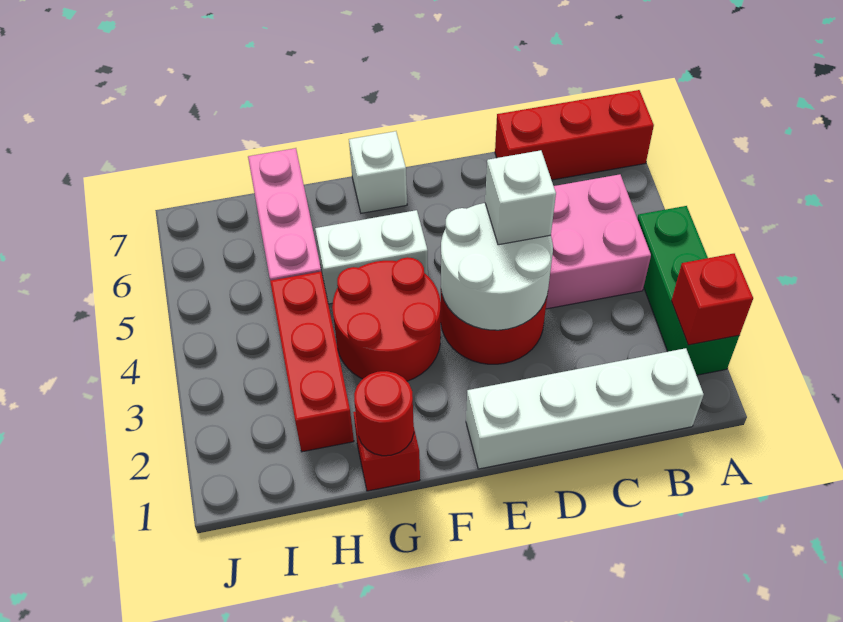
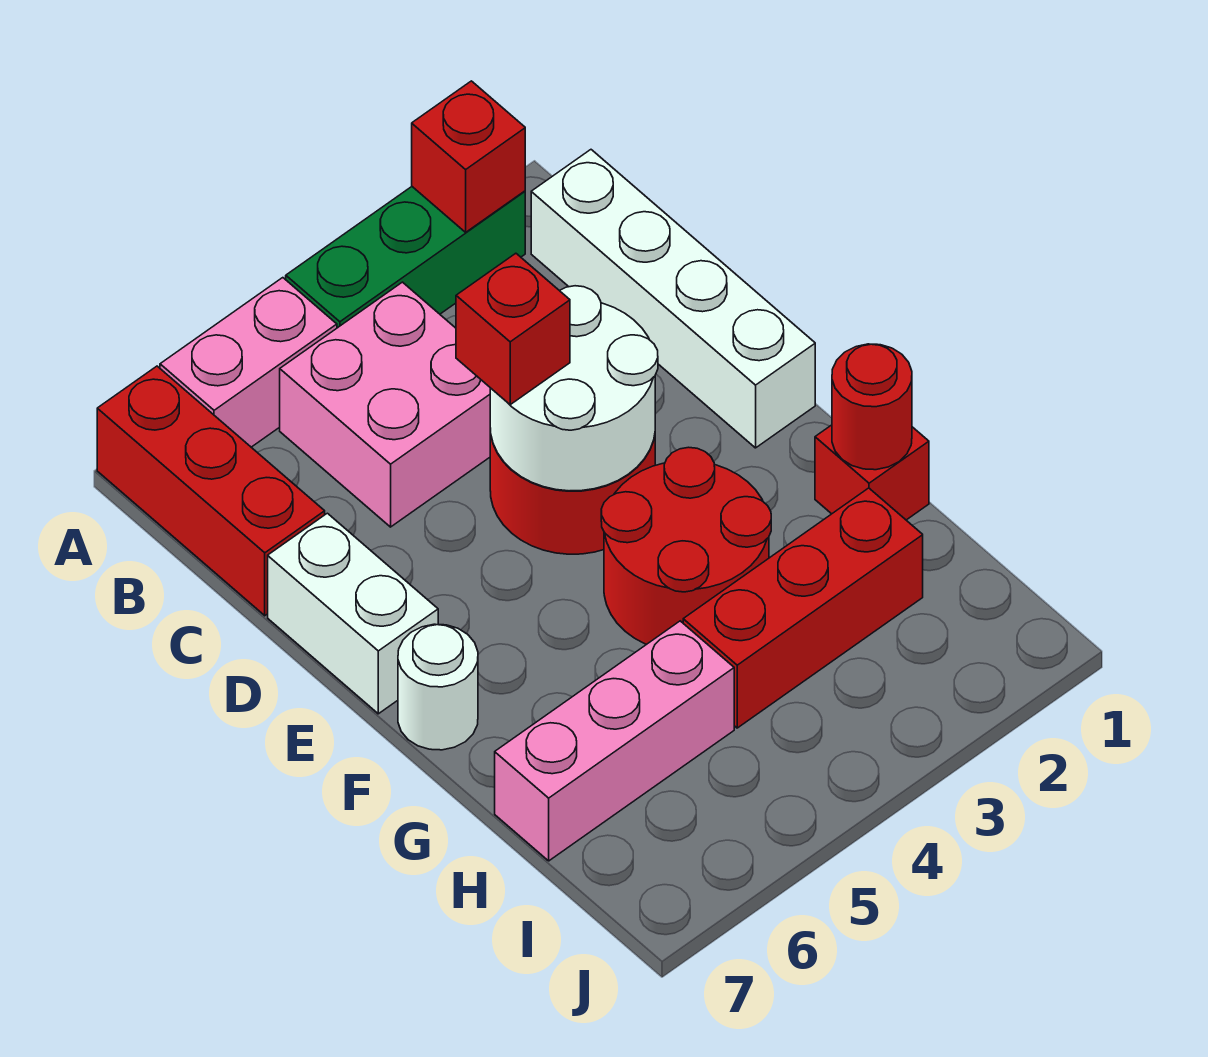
none -> pink brick A5:A6 level 1
white brick D4 level 3 -> red brick D4 level 3
white brick F5:G5 level 1 -> white brick D7:E7 level 1
white brick F7 level 1 -> white round brick F7 level 1

